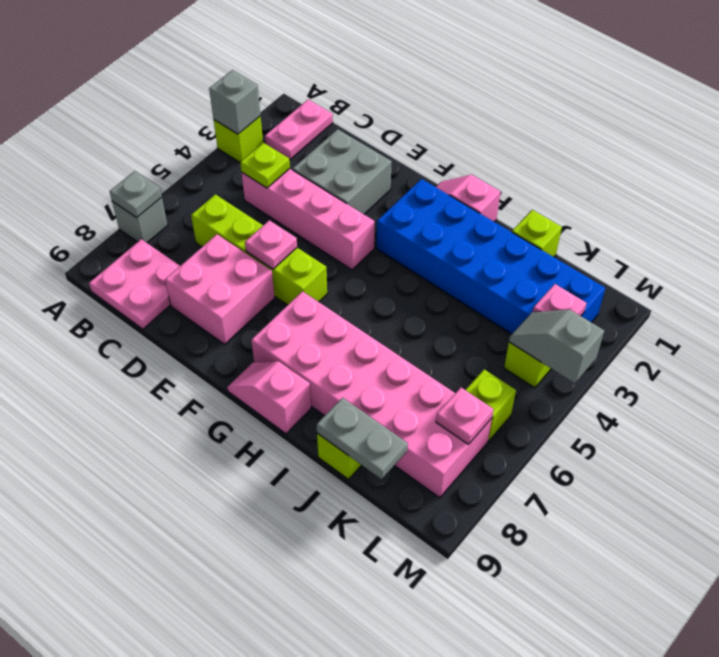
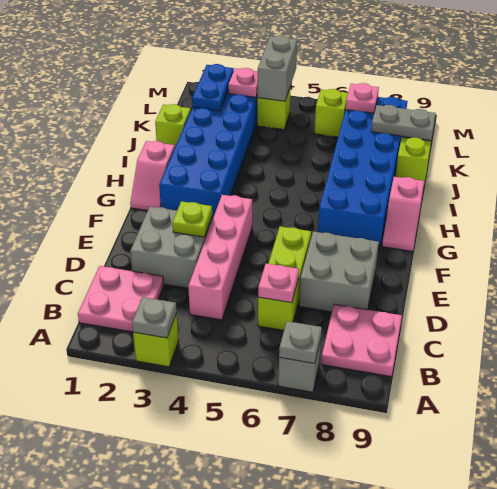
grey brick A3 level 2 -> grey plate A3 level 2
pink plate B1:B2 level 1 -> pink plate B1:C2 level 1
lime plate C4 level 2 -> lime plate E3 level 2
lime brick C6:F6 level 1 -> lime brick C6:E6 level 1
pink brick D7:E8 level 1 -> grey brick D7:E8 level 1
pink plate E6 level 2 -> pink plate C6 level 2
pink brick G7:L8 level 1 -> blue brick G7:L8 level 1
grey plate J9:K9 level 2 -> grey plate K8:K9 level 2
none -> blue plate K2:L2 level 2
grey slope L4:M4 level 2 top M -> grey brick L4:M4 level 2

